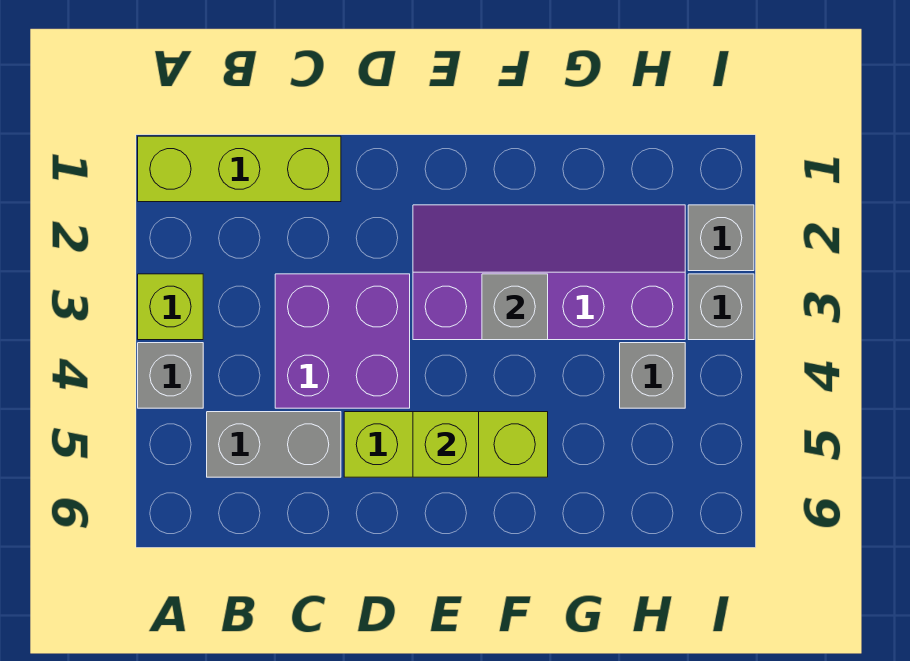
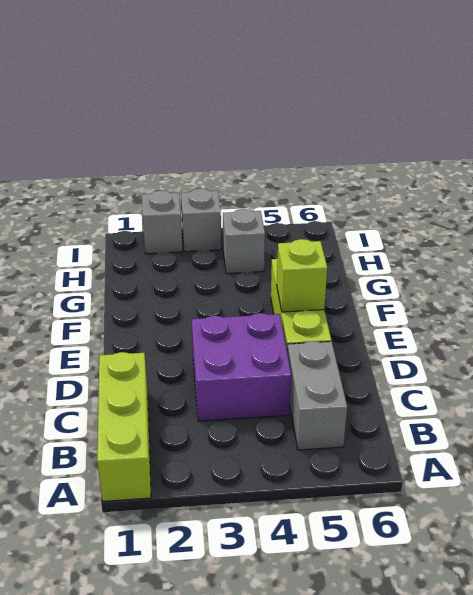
lime brick A3 level 1 -> none
grey brick A4 level 1 -> none
purple slope E2:H3 level 1 top 3 -> none
grey brick F3 level 2 -> none

